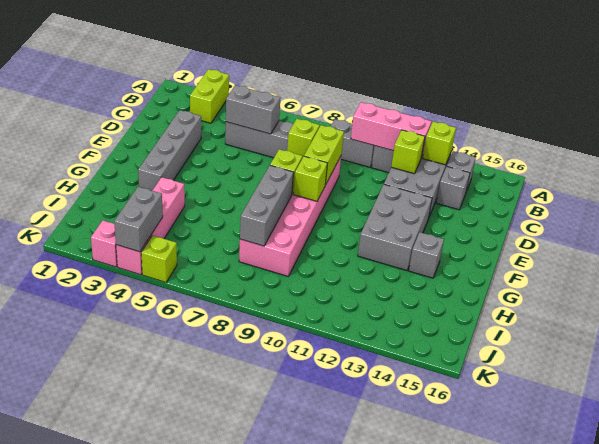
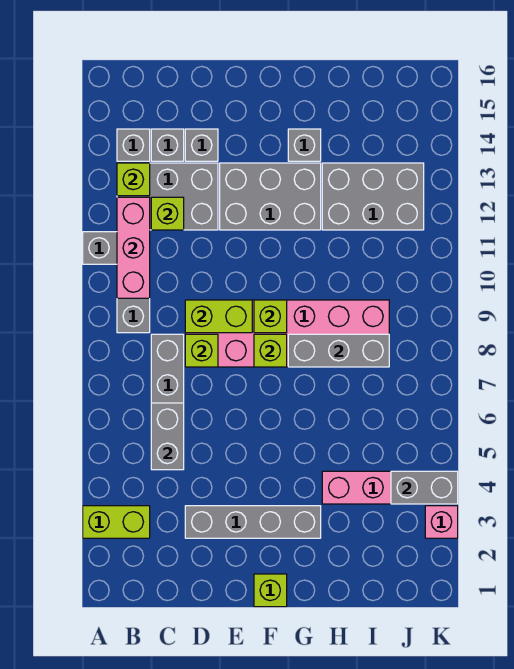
none -> grey brick D14 level 1
none -> grey brick H12:J13 level 1
lime brick K5 level 1 -> lime brick F1 level 1

